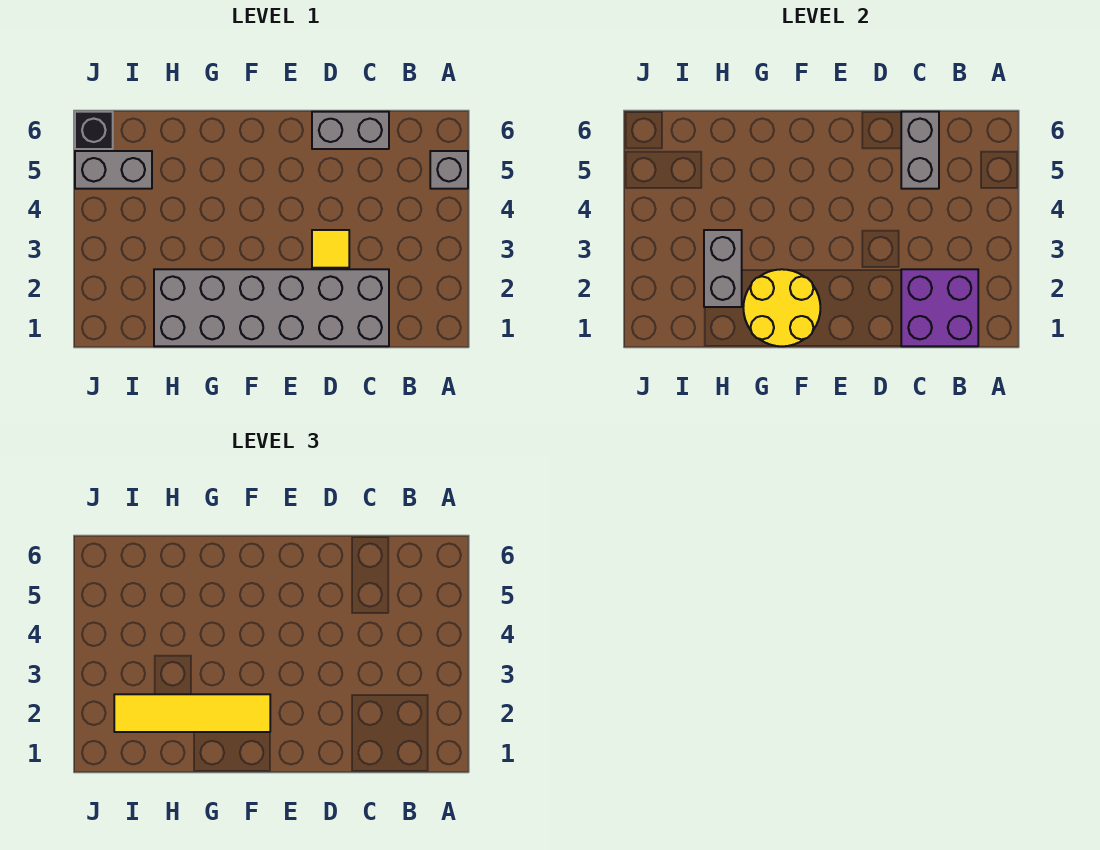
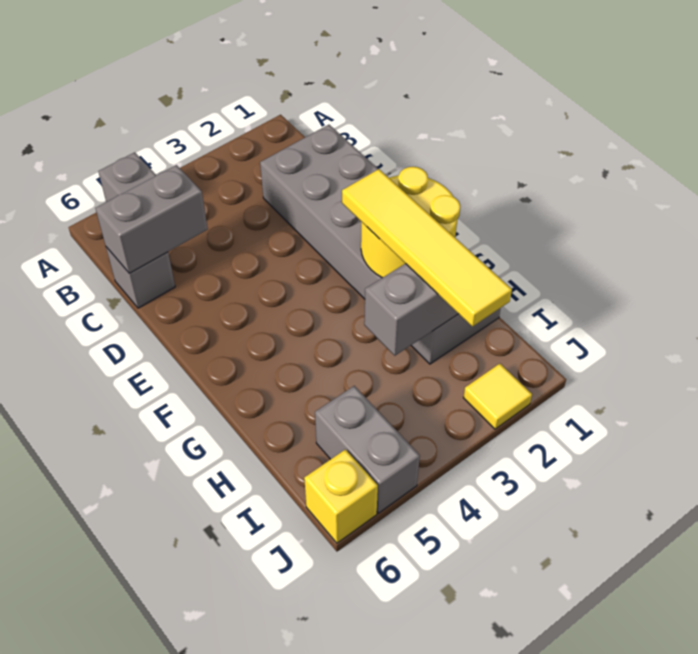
purple brick B1:C2 level 2 -> none
grey brick C6:D6 level 1 -> grey brick C6 level 1
yellow tile D3 level 1 -> yellow tile J2 level 1
black brick J6 level 1 -> yellow brick J6 level 1

